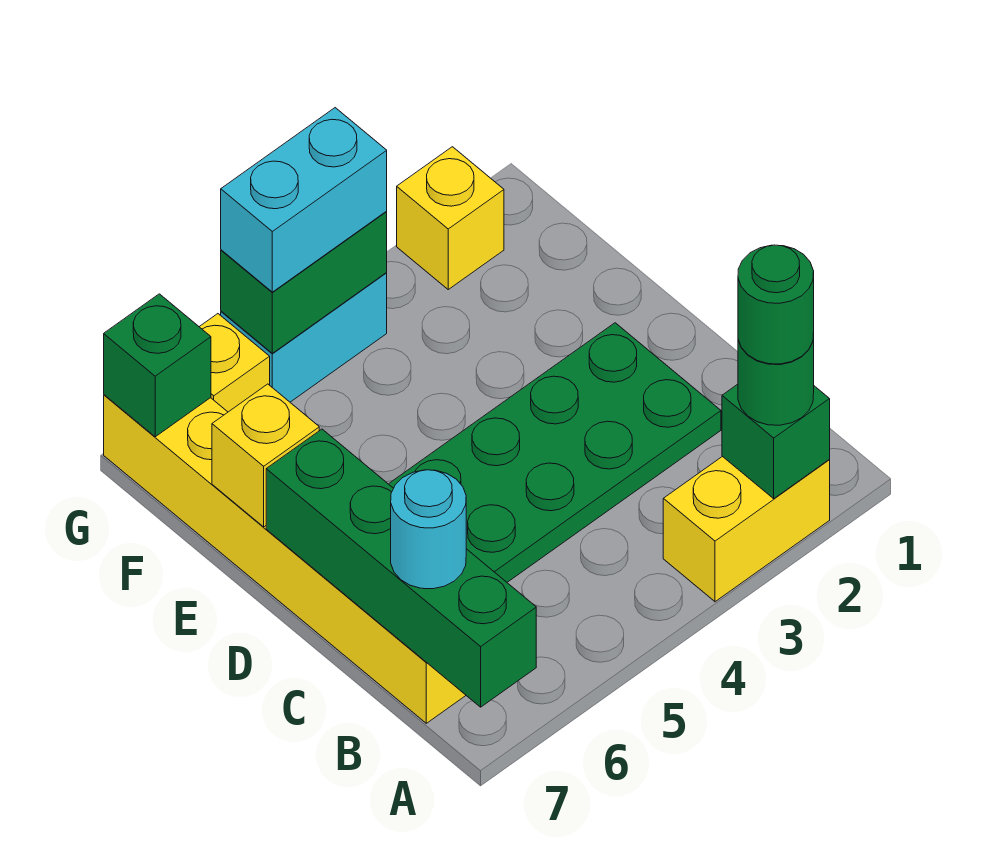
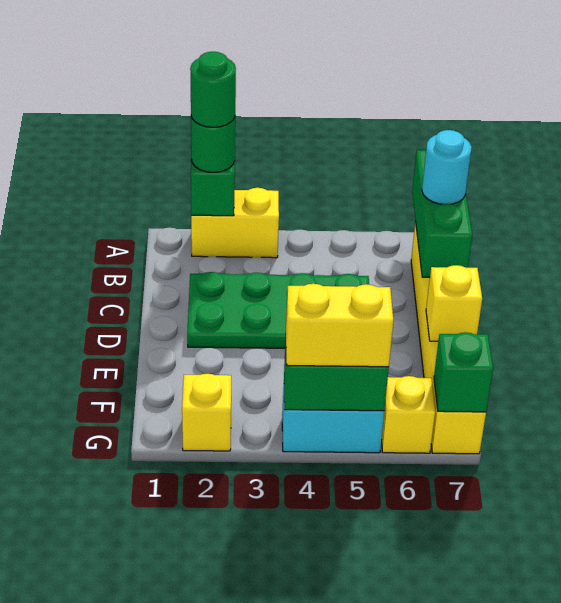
green brick A7:D7 level 2 -> green brick A7:C7 level 2
cyan brick G4:G5 level 3 -> yellow brick G4:G5 level 3

